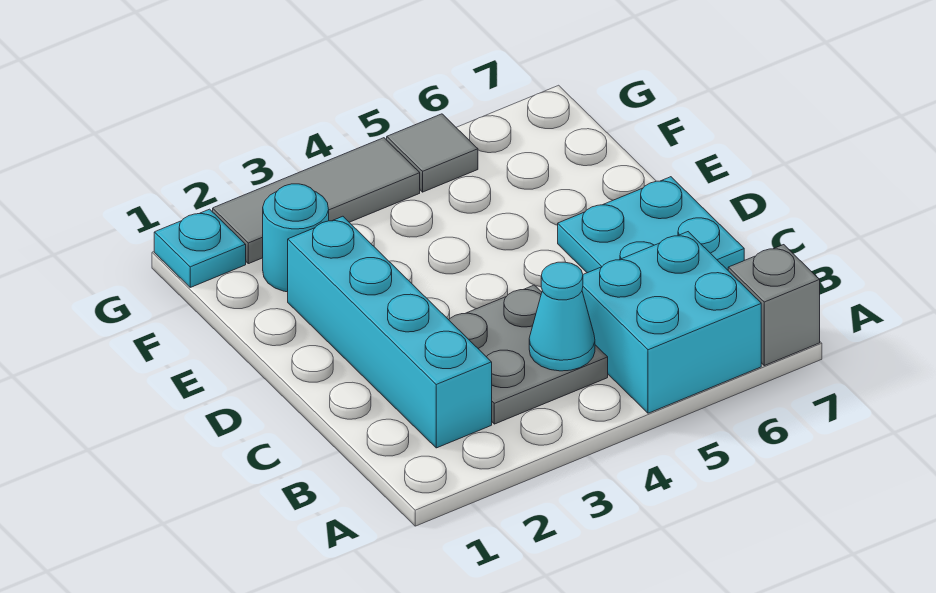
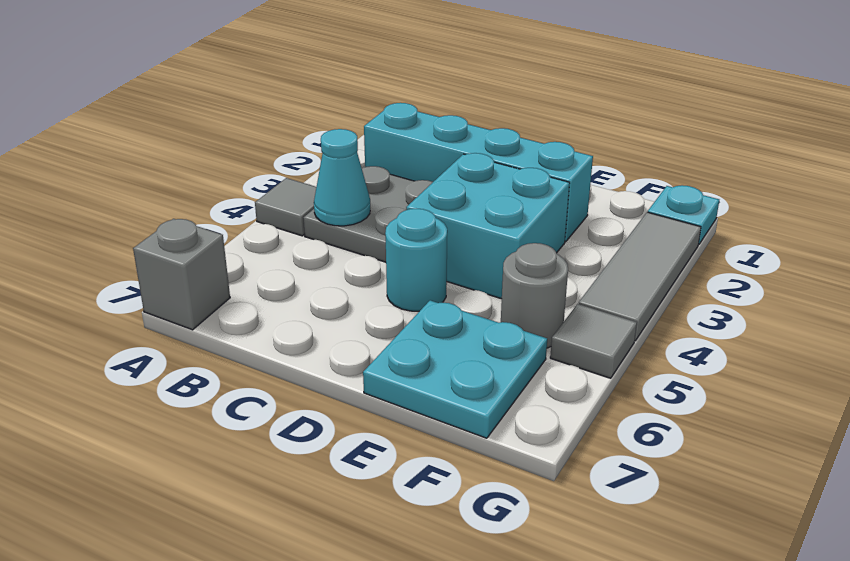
none -> grey tile A4 level 1
cyan brick A5:B6 level 1 -> cyan brick D3:E4 level 1
cyan plate C6:D7 level 1 -> cyan plate E6:F7 level 1
cyan round brick F2 level 1 -> cyan round brick D5 level 1
none -> grey round brick F5 level 1

